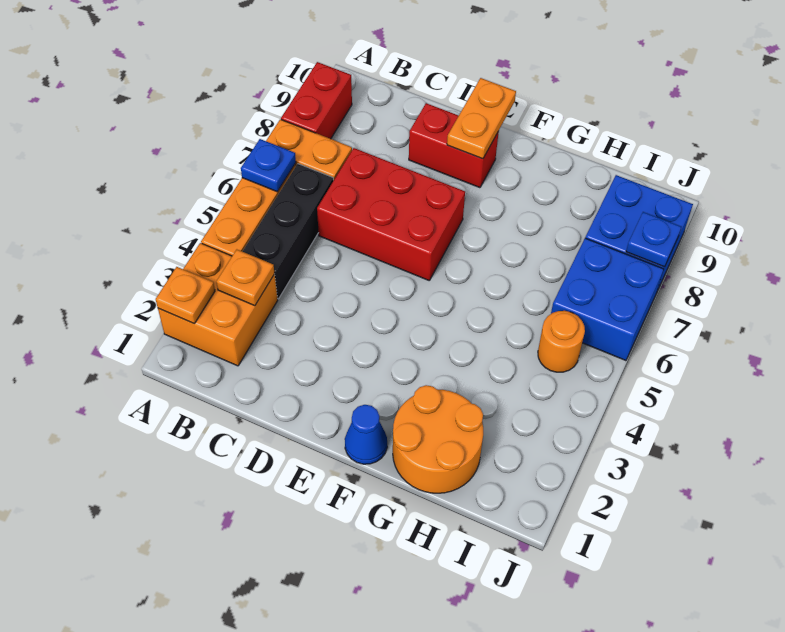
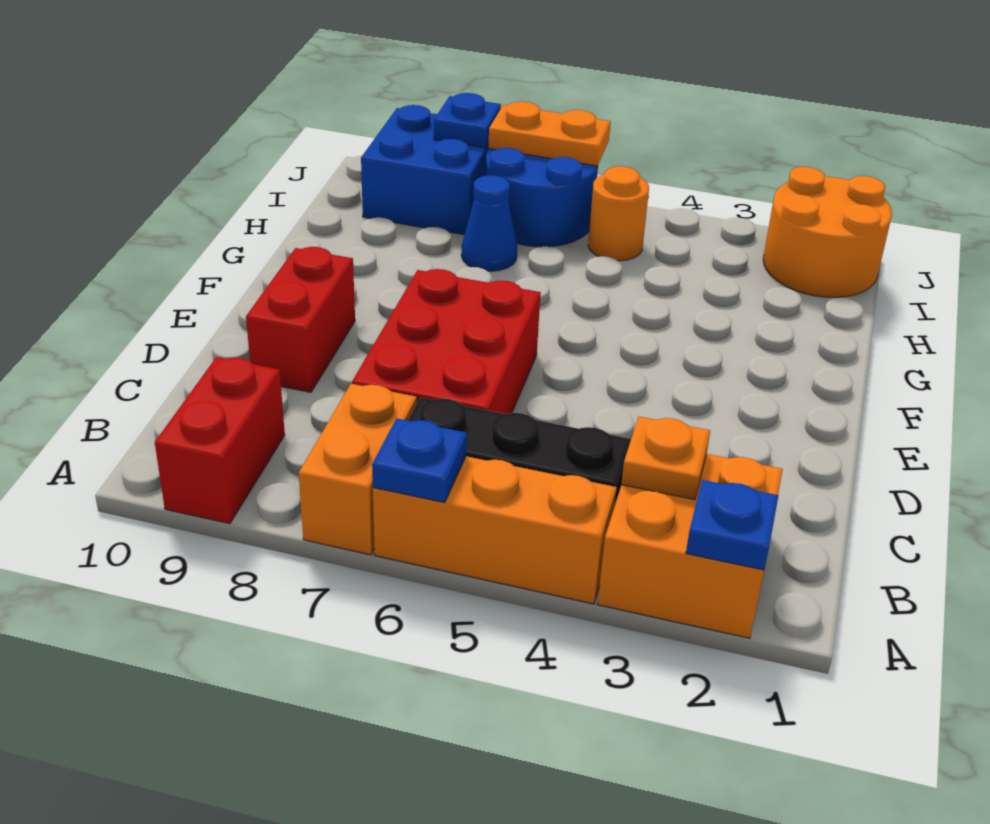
orange plate A2 level 2 -> blue plate A2 level 2
red brick A8:A9 level 1 -> red brick A9:B9 level 1
orange plate E9:E10 level 2 -> orange plate J6:J7 level 2
blue cone F1 level 1 -> blue cone H7 level 1
orange round brick G1:H2 level 1 -> orange round brick I1:J2 level 1
blue brick I6:J7 level 1 -> blue round brick I6:J7 level 1

